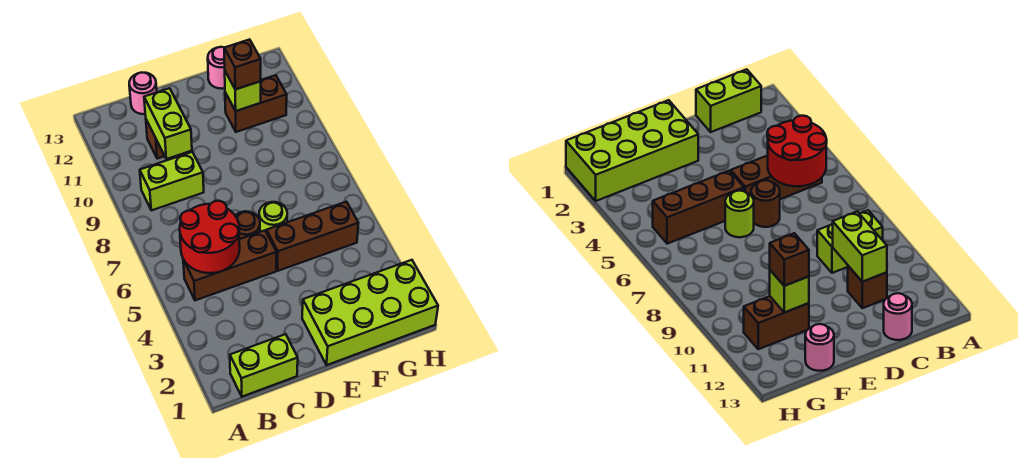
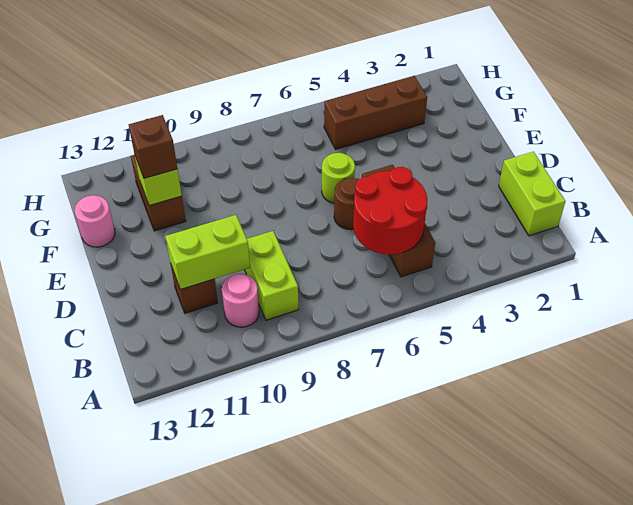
pink round brick C13 level 1 -> pink round brick B10 level 1
lime brick E1:H2 level 1 -> none
brown brick E5:G5 level 1 -> brown brick G3:G5 level 1

